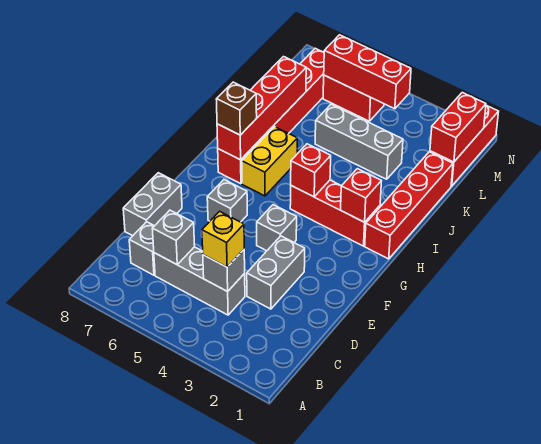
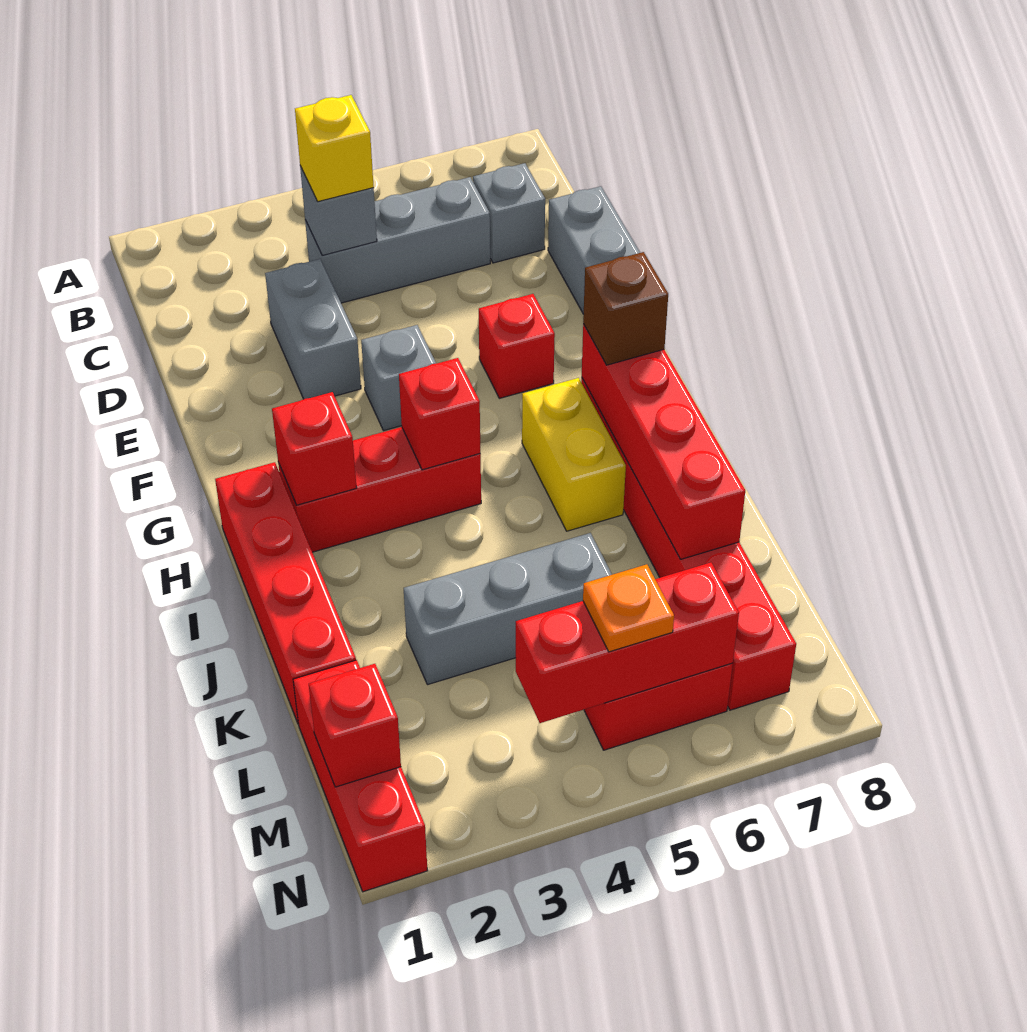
grey brick C6 level 2 -> none
grey brick F6 level 1 -> red brick F6 level 1
red brick L1:M1 level 2 -> red brick M1 level 2
none -> orange plate M5 level 3

